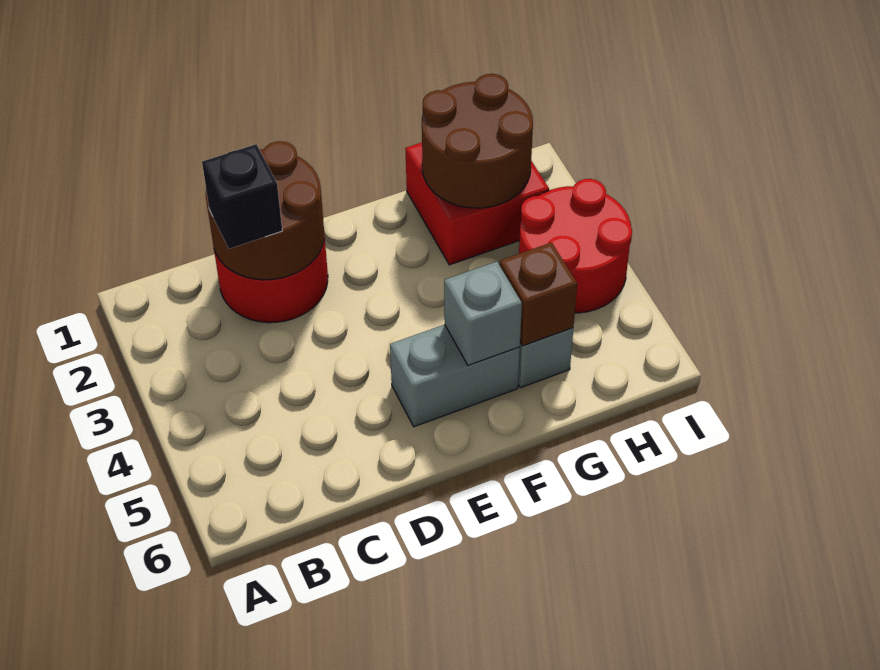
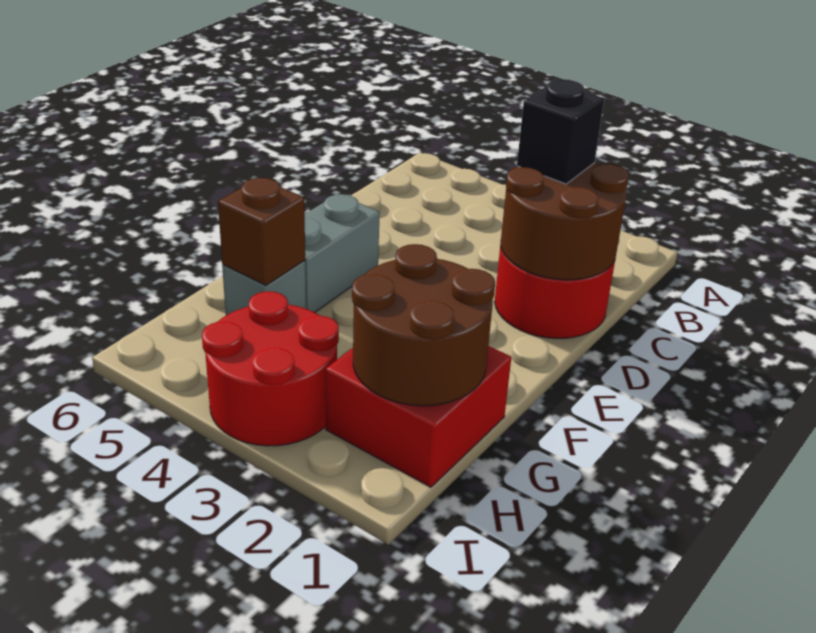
grey brick F5 level 2 -> none

